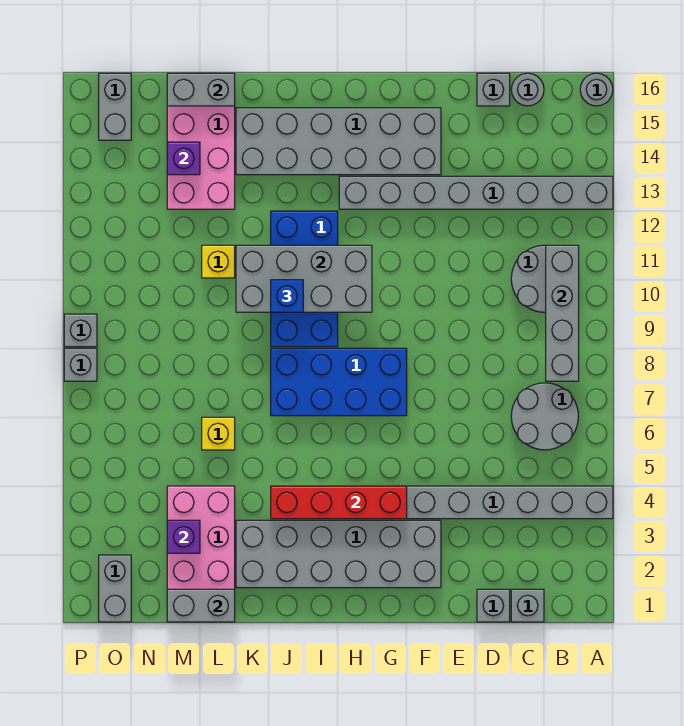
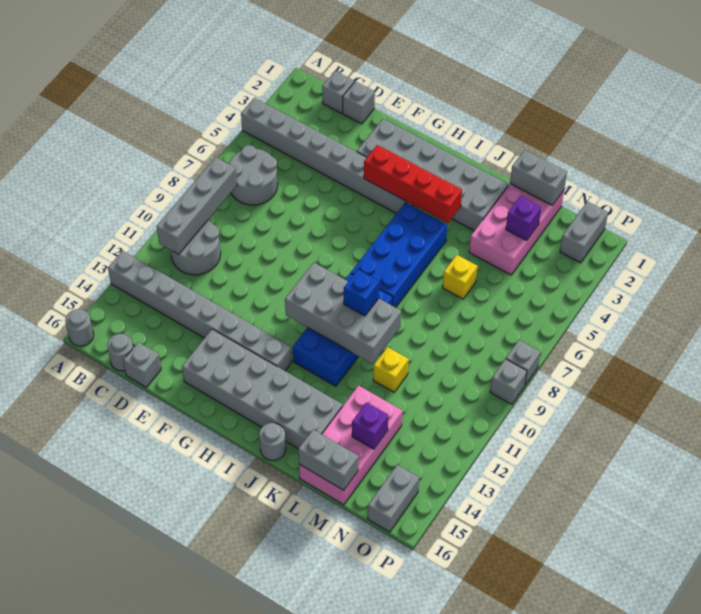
blue brick G7:J8 level 1 -> blue brick I5:J8 level 1
none -> grey round brick J16 level 1

